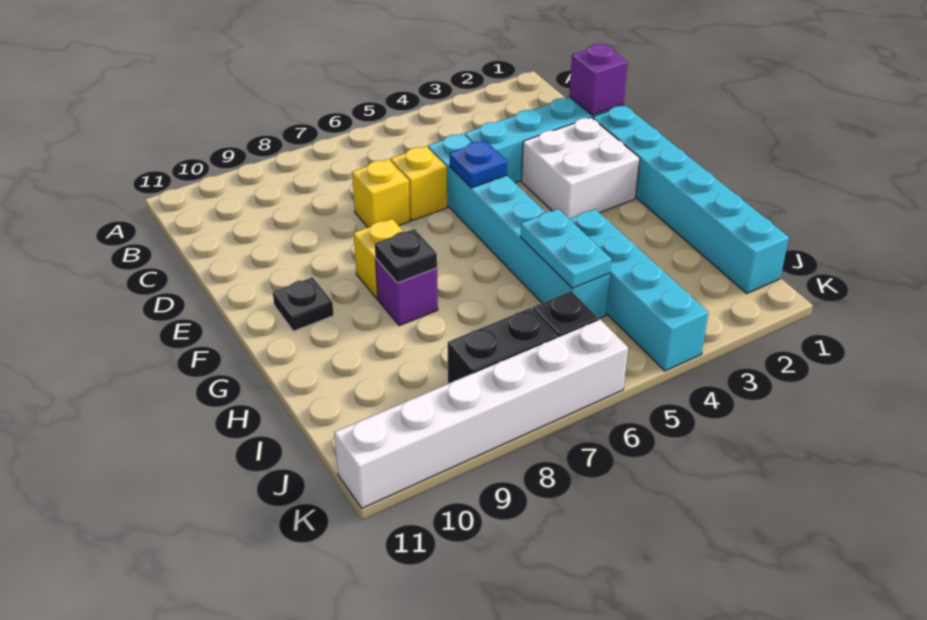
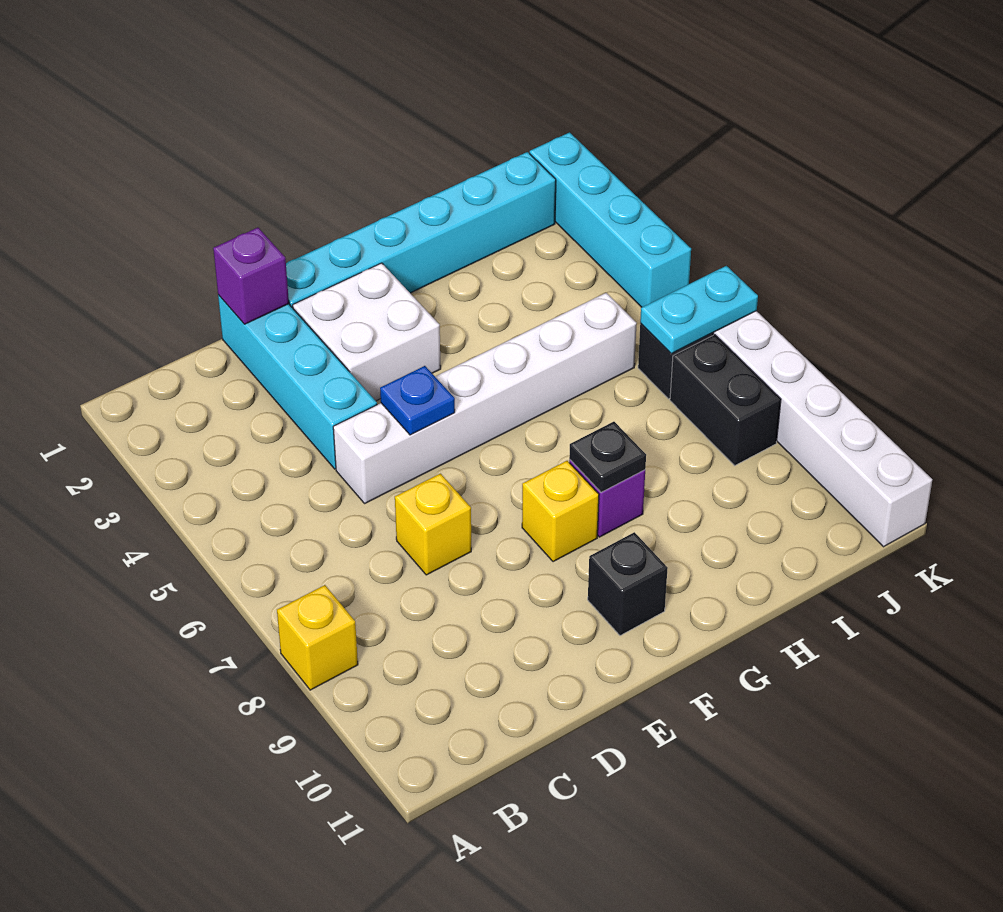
cyan brick D5:I5 level 1 -> white brick D5:I5 level 1
yellow brick D6 level 1 -> yellow brick A8 level 1
black plate F10 level 1 -> black brick F10 level 1
cyan brick H4:K4 level 1 -> cyan brick K1:K4 level 1
cyan plate H5:I5 level 2 -> cyan plate J6:K6 level 2

